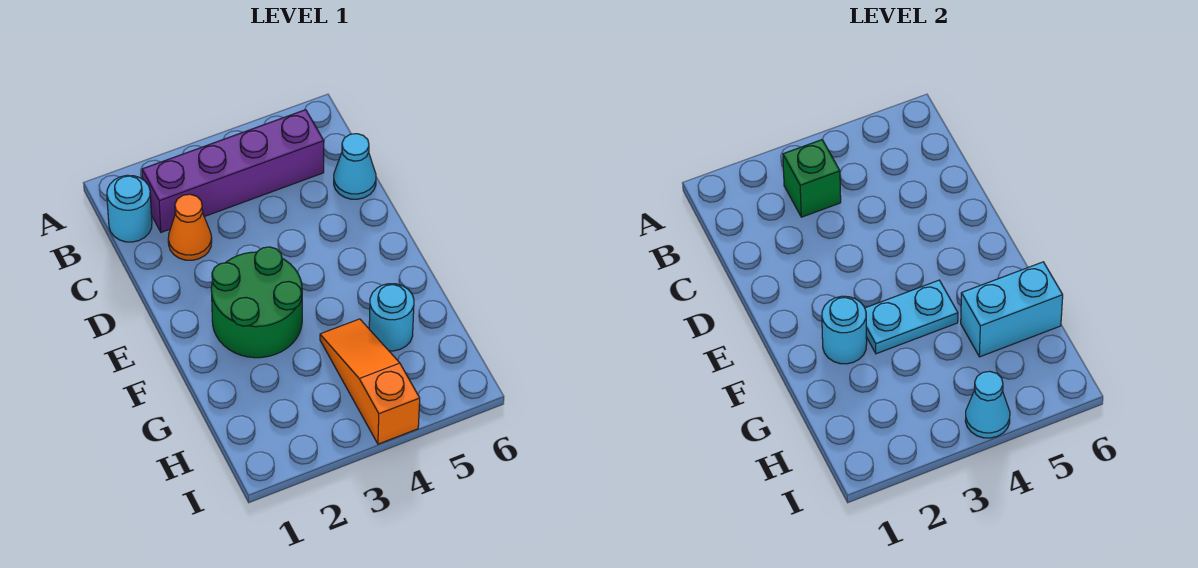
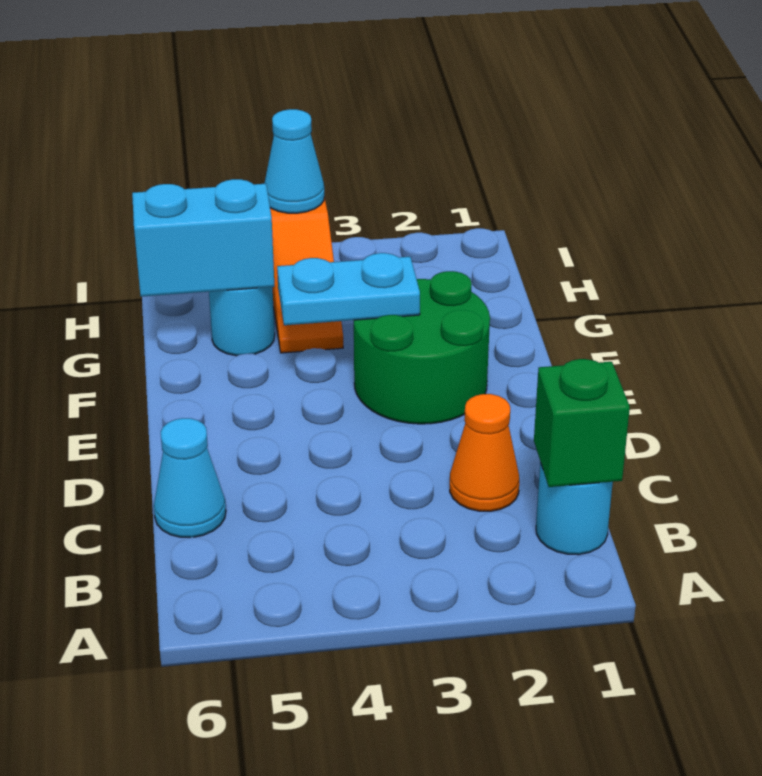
purple brick B2:B5 level 1 -> none
green brick B3 level 2 -> green brick B1 level 2
cyan round brick F2 level 2 -> none

